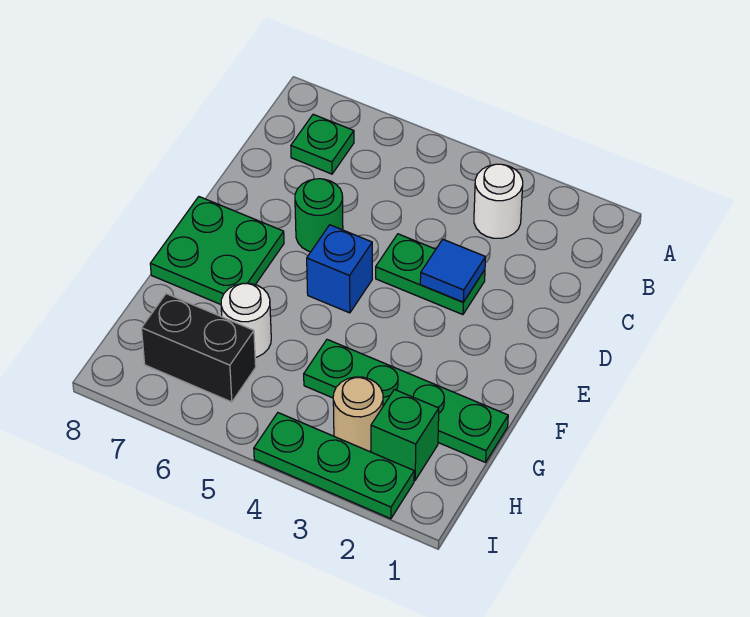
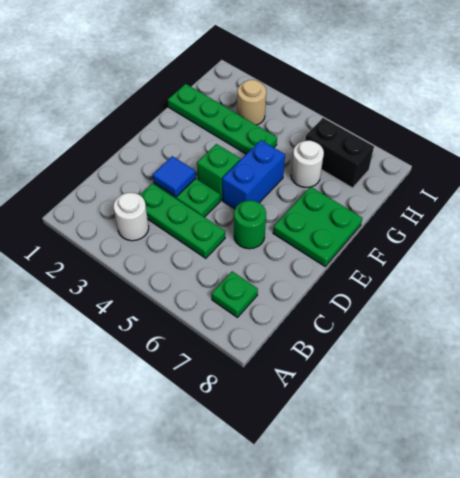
blue brick E5 level 1 -> blue brick E5:F5 level 1
green brick H2 level 1 -> green brick E4 level 1
green plate I2:I4 level 1 -> green plate C3:C5 level 1

